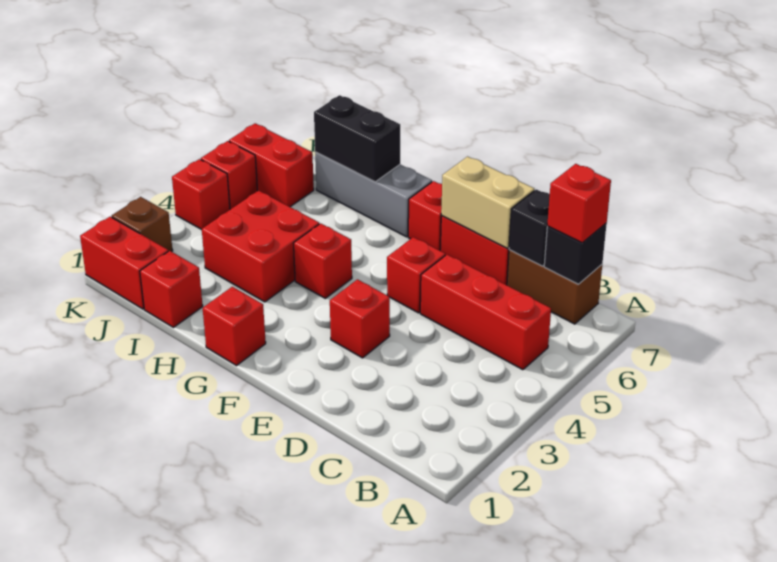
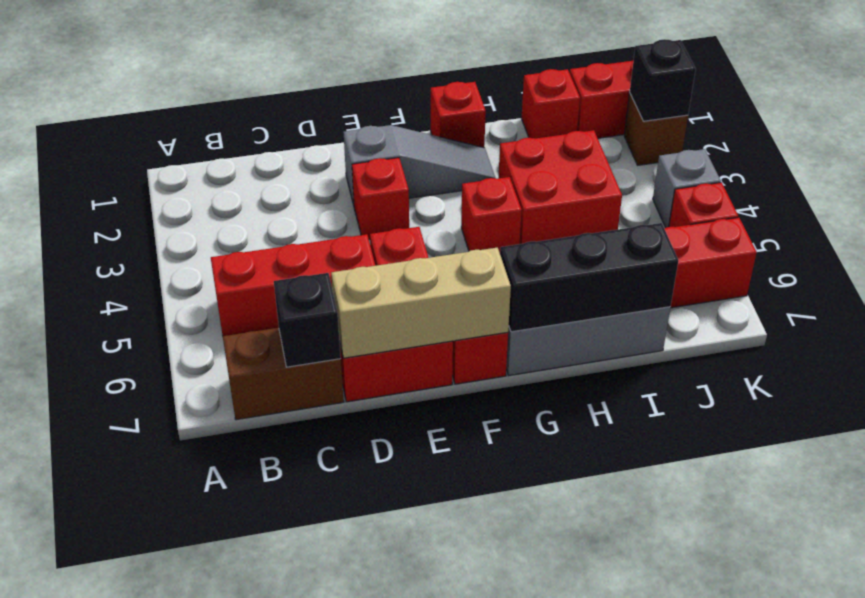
black brick B7 level 2 -> black brick K2 level 2
red brick B7 level 3 -> none
tan brick D7:E7 level 2 -> tan brick D7:F7 level 2
none -> grey slope E2:G2 level 1 top E
black brick H7:I7 level 2 -> black brick G7:I7 level 2
red brick K4 level 1 -> grey brick K4 level 1

